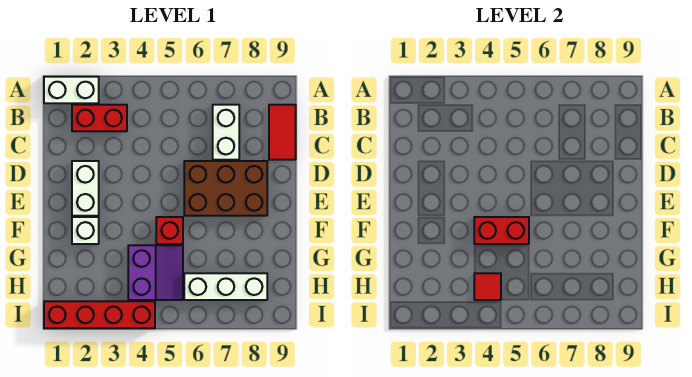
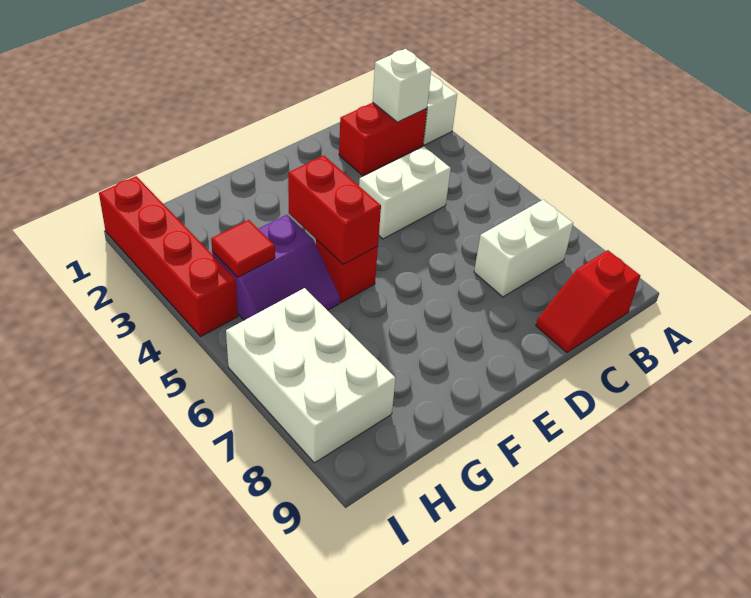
red brick B2:B3 level 1 -> red brick B2:C2 level 1
red tile B9:C9 level 1 -> red slope B9:C9 level 1 top B
white brick D2:E2 level 1 -> white brick C4:D4 level 1
brown brick D6:E8 level 1 -> none
white brick F2 level 1 -> white brick B2 level 2
white brick H6:H8 level 1 -> white brick H6:I8 level 1

